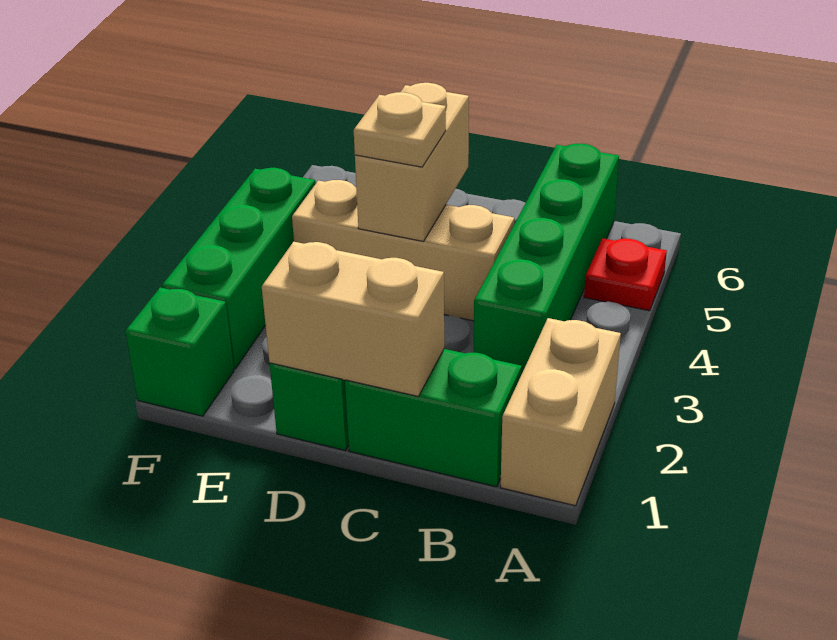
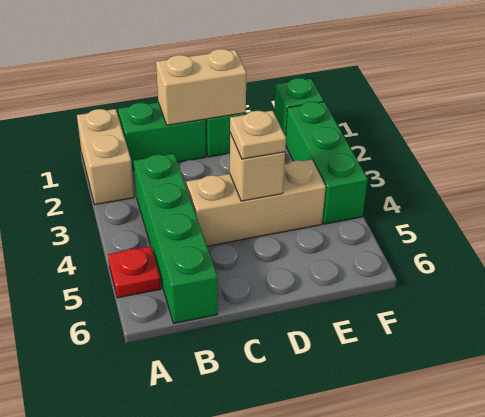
tan brick D4:D5 level 2 -> tan brick D4 level 2

